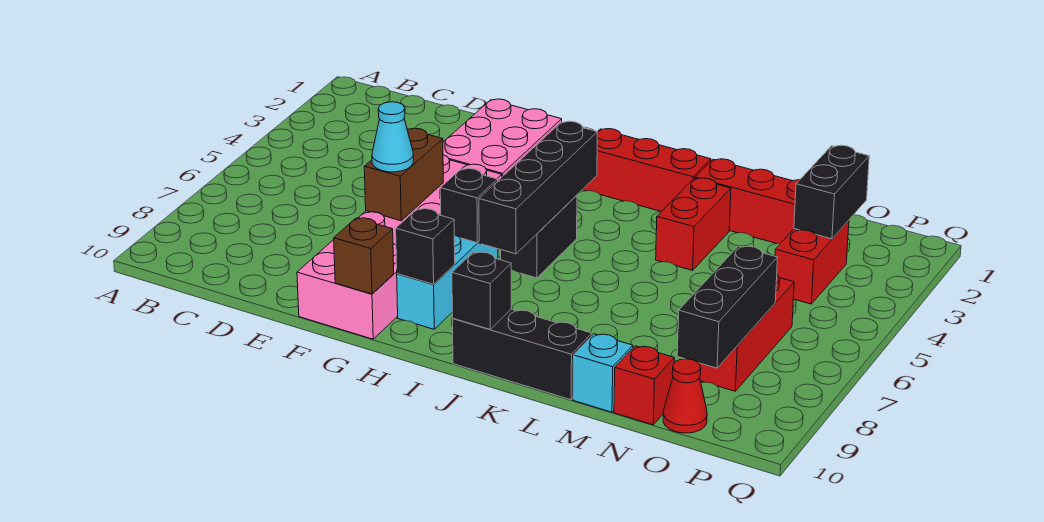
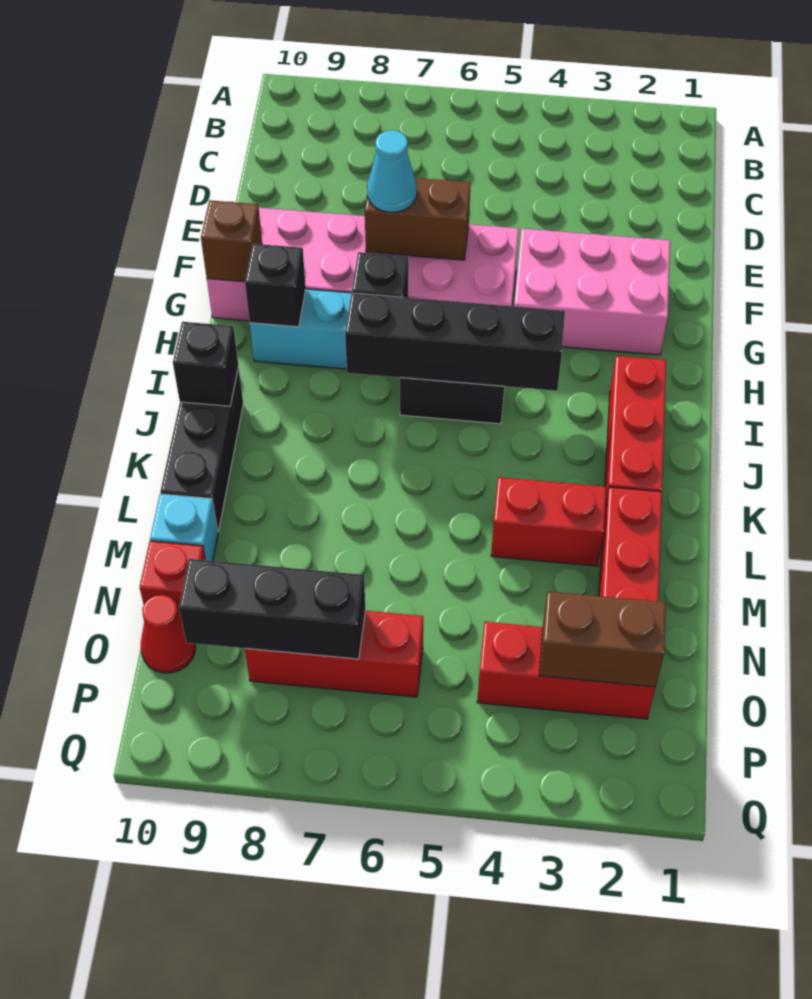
black brick O2:O3 level 2 -> brown brick O2:O3 level 2
red brick O3:O4 level 1 -> red brick O2:O4 level 1

